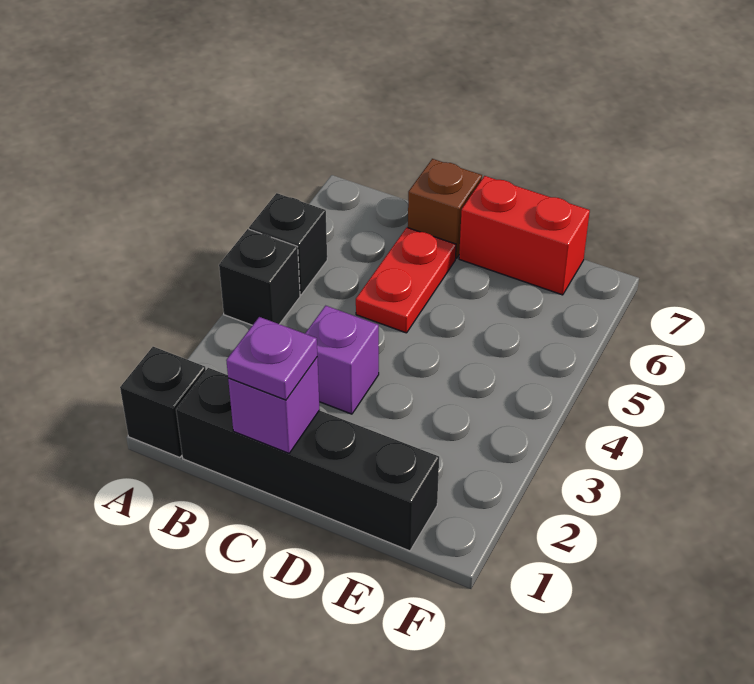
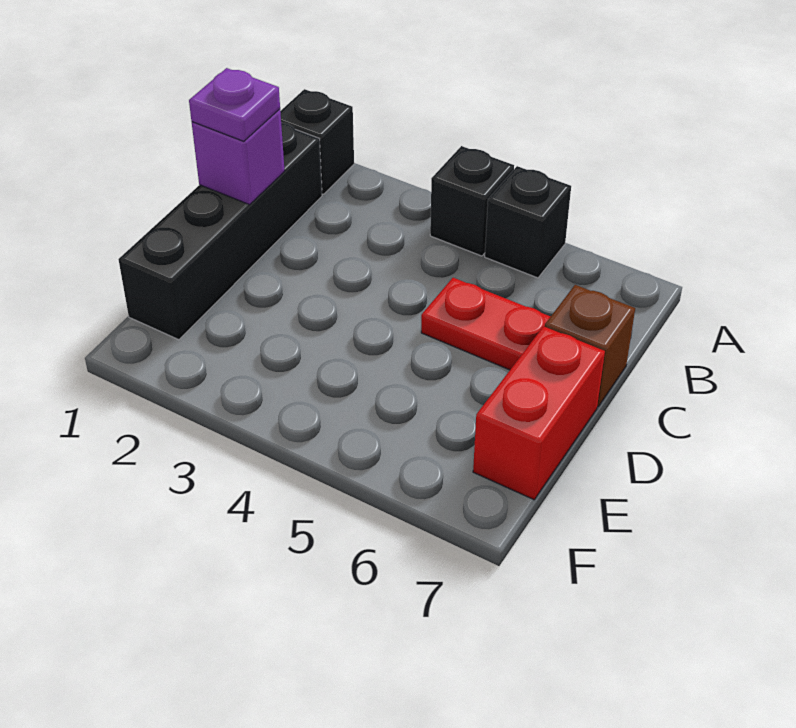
purple brick C3 level 1 -> none

